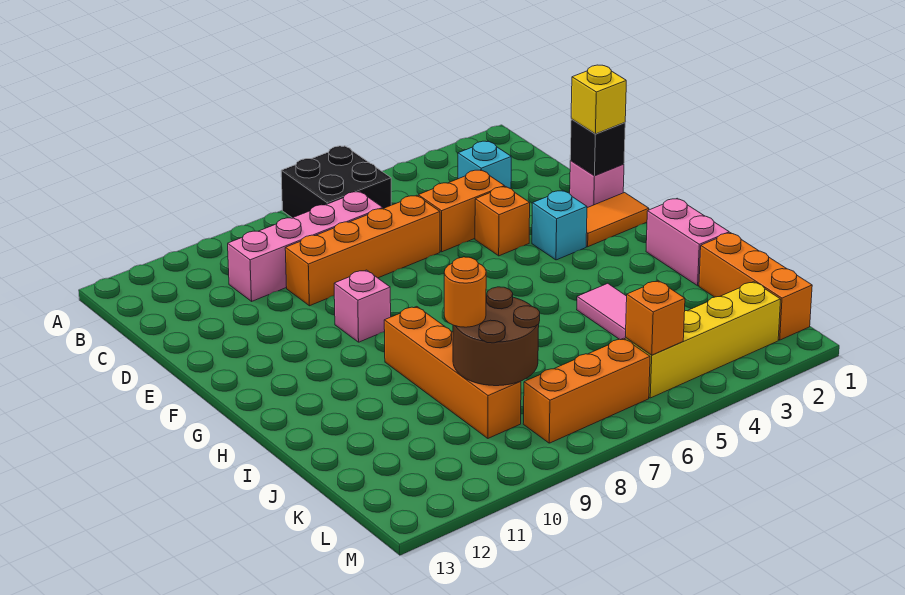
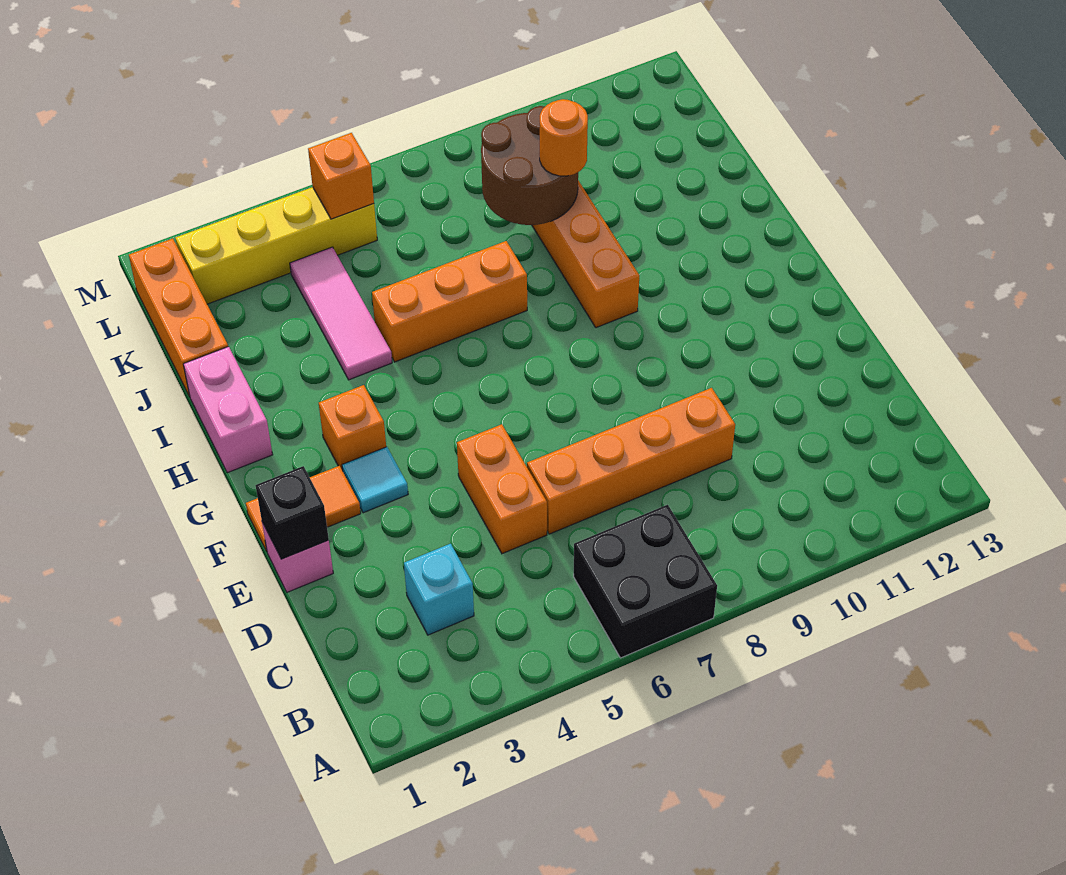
pink brick C7:C10 level 1 -> none
orange brick D4:D5 level 1 -> orange brick D5:E5 level 1
yellow brick E1 level 3 -> none
orange brick E4 level 1 -> orange brick G3 level 1
cyan brick F3 level 1 -> cyan tile F3 level 1
pink brick F9 level 1 -> none
orange brick L6:L8 level 1 -> orange brick I5:I7 level 1

